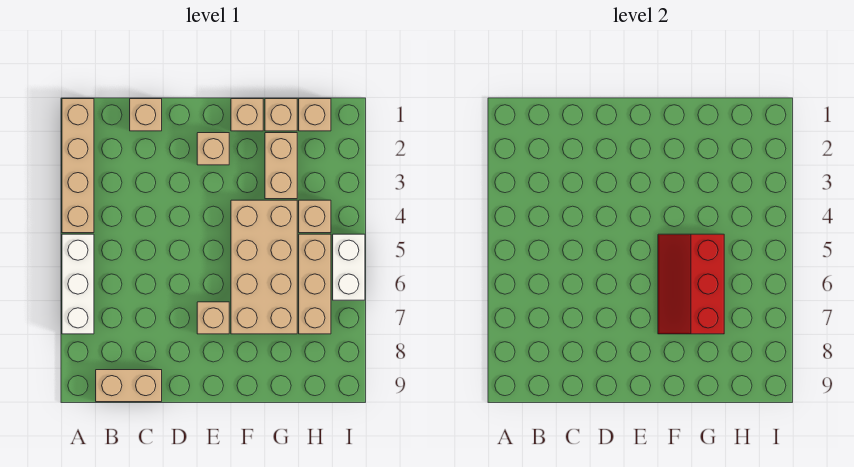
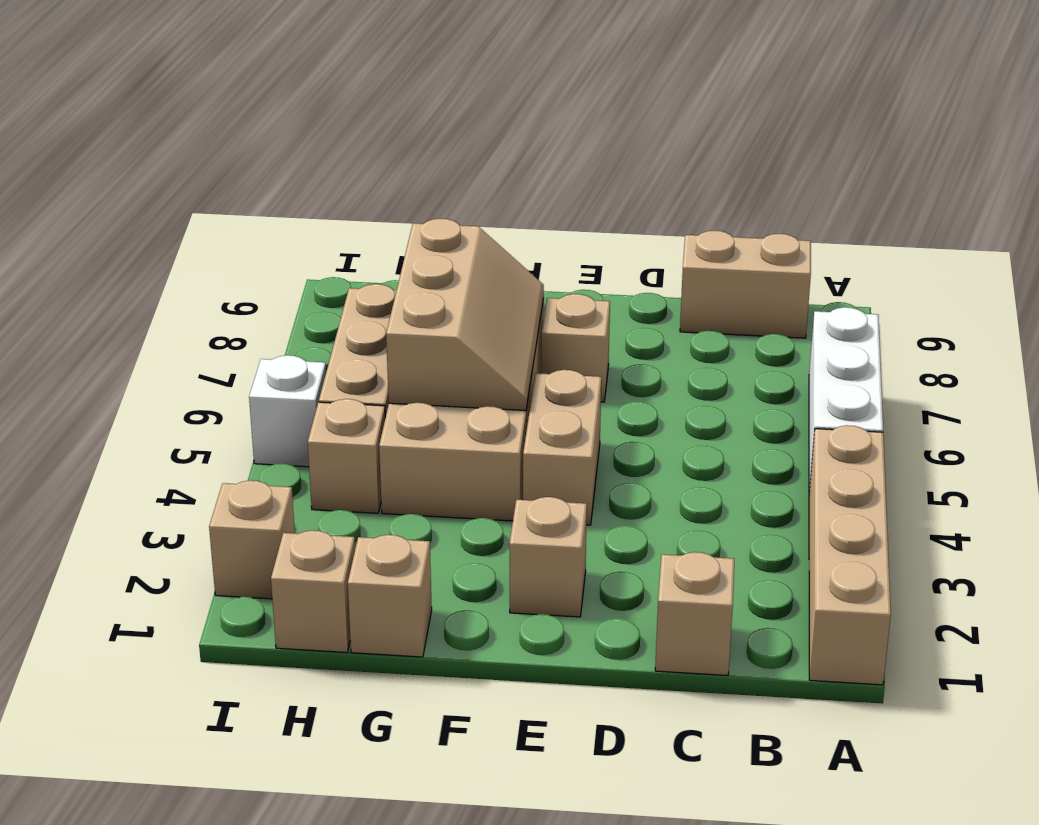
tan brick F1 level 1 -> tan brick I2 level 1
red slope F5:G7 level 2 top G -> tan slope F5:G7 level 2 top G
tan brick G2:G3 level 1 -> tan brick E4:E5 level 1
white brick I5:I6 level 1 -> white brick I5 level 1

